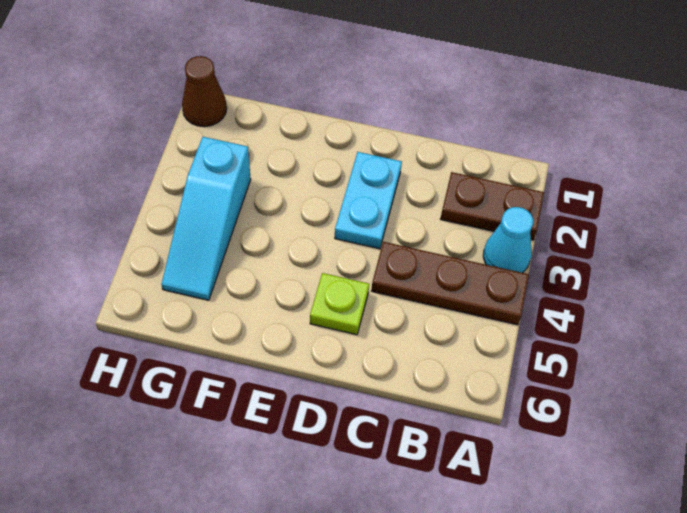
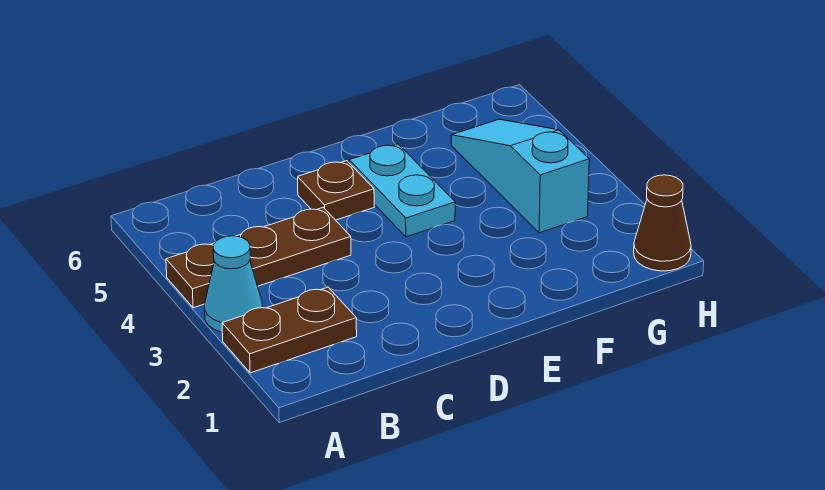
cyan plate D2:D3 level 1 -> cyan plate E4:E5 level 1
lime plate D5 level 1 -> brown plate D5 level 1

